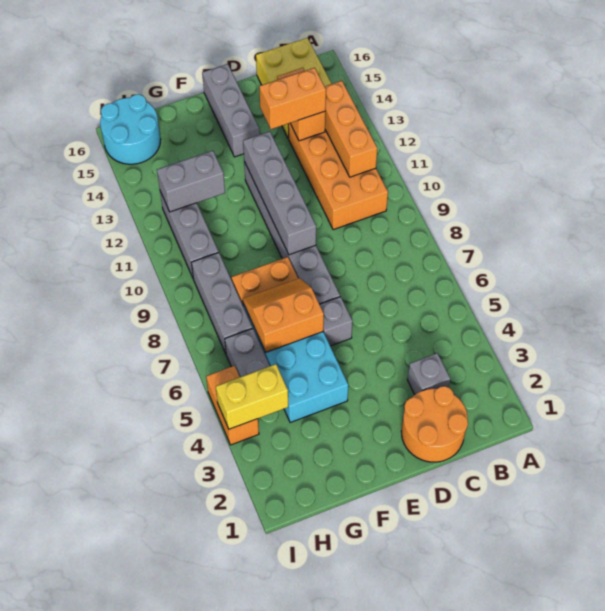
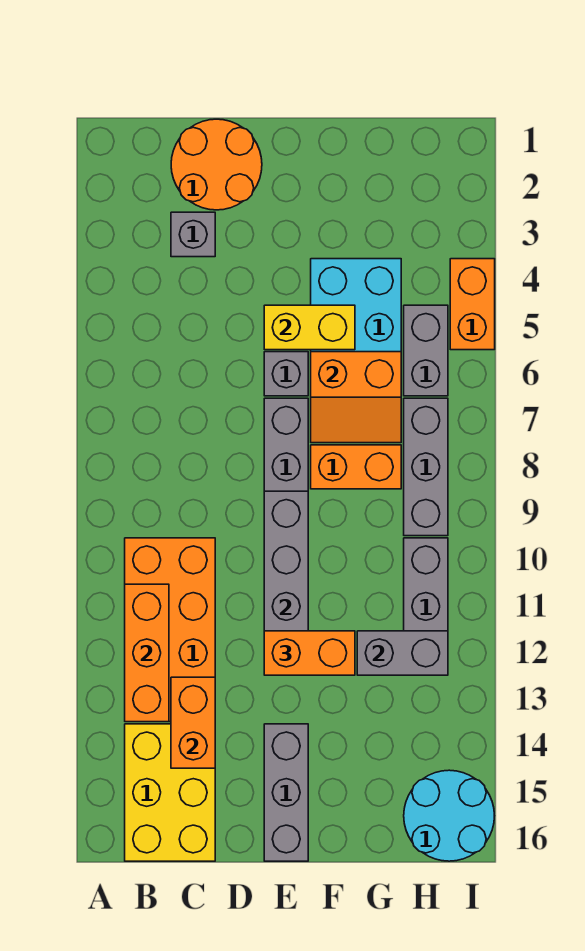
orange brick C13:D13 level 3 -> orange brick E12:F12 level 3
yellow brick H4:I4 level 2 -> yellow brick E5:F5 level 2

